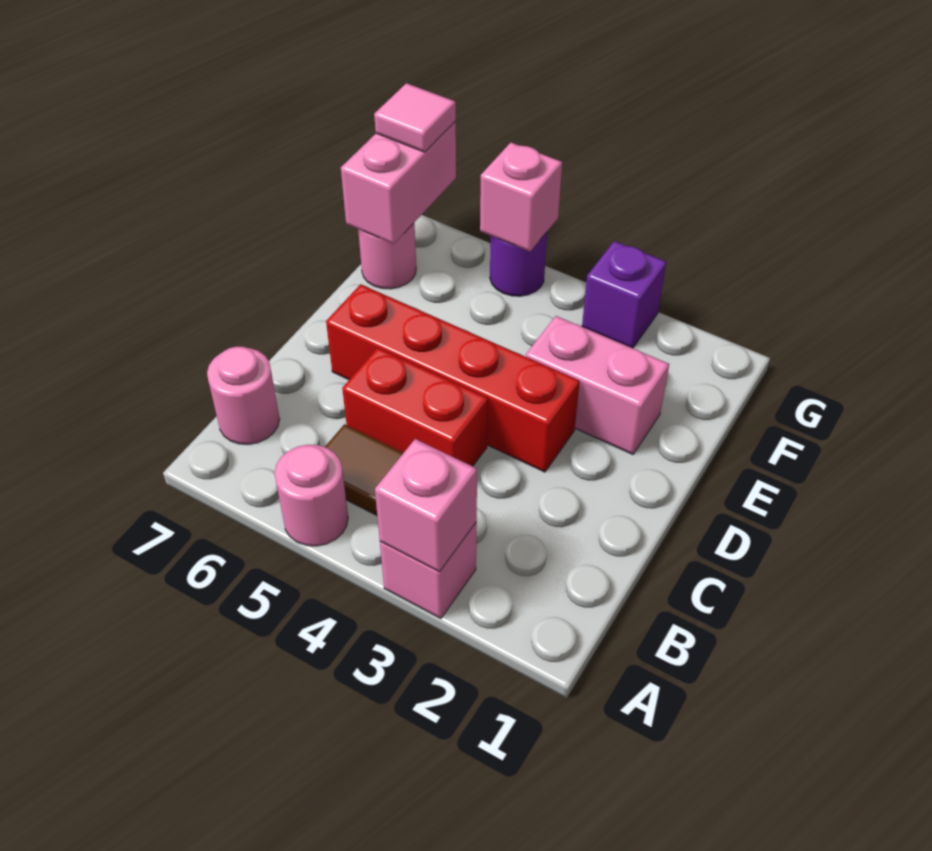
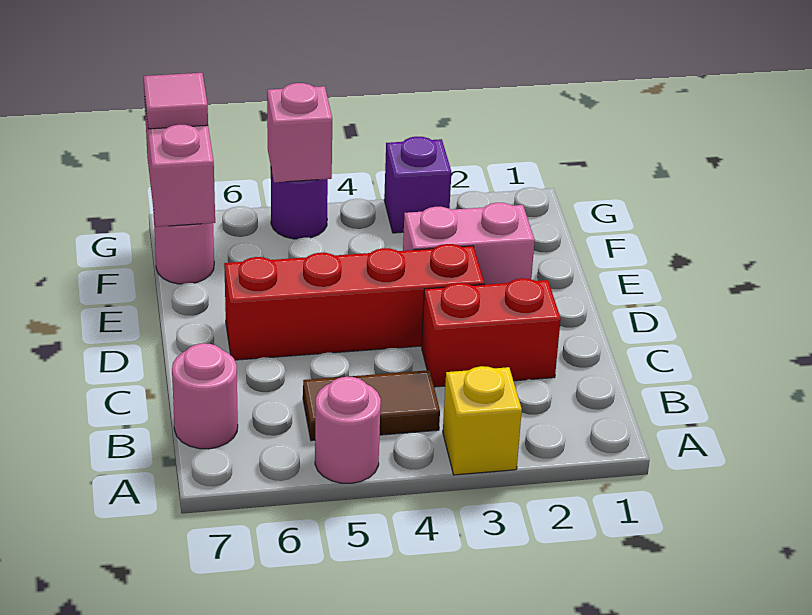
pink brick A3 level 1 -> yellow brick A3 level 1
pink brick A3 level 2 -> none
red brick C4:C5 level 1 -> red brick C2:C3 level 1

